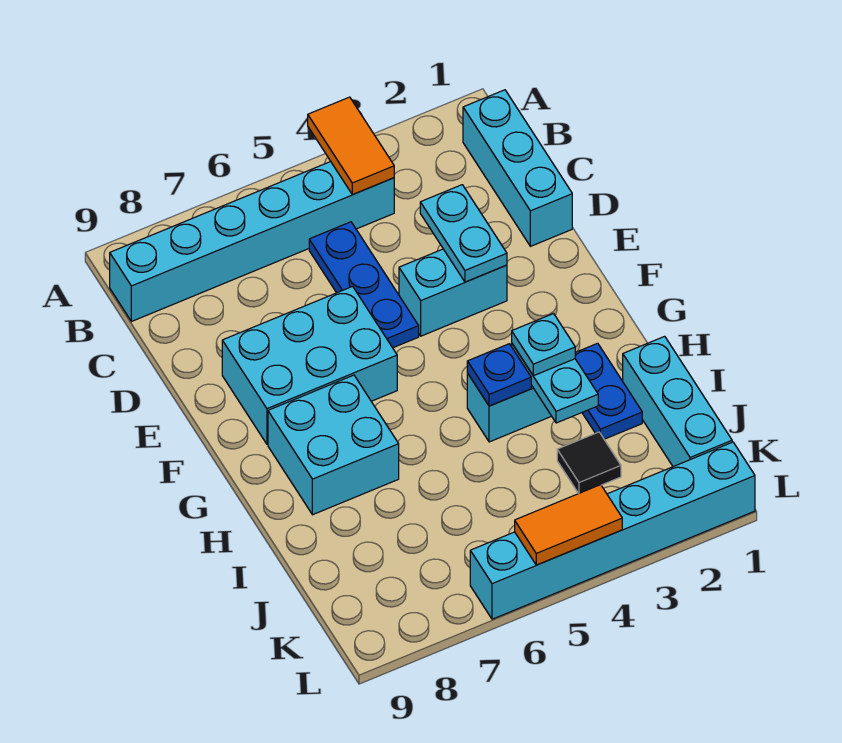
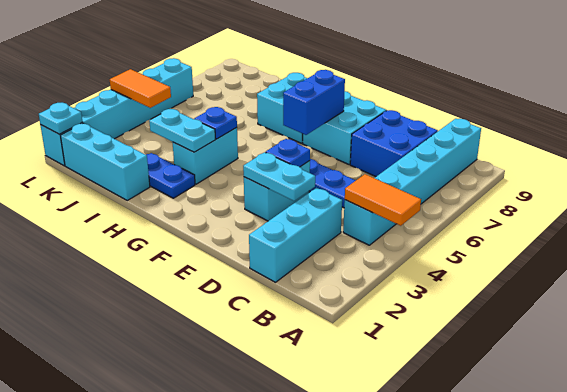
cyan brick B1:D1 level 1 -> cyan brick C1:C3 level 1
none -> blue brick C7:D8 level 1
none -> blue plate E4 level 2
cyan brick E6:F8 level 1 -> cyan brick E7:F8 level 1
none -> blue brick F6:F7 level 2
cyan plate H3 level 3 -> cyan plate L1 level 2
black tile J3 level 1 -> none
orange tile L4:L5 level 2 -> orange tile K4:L4 level 2

